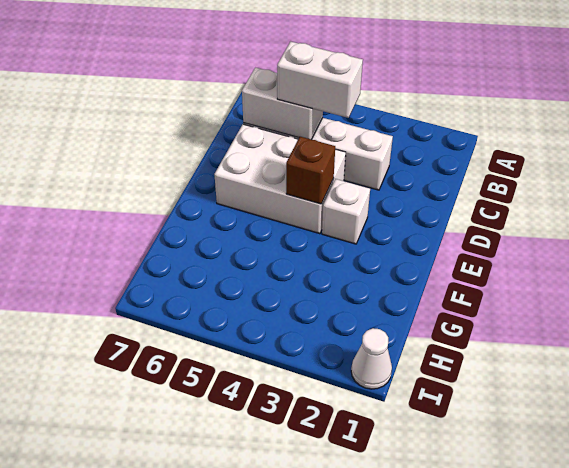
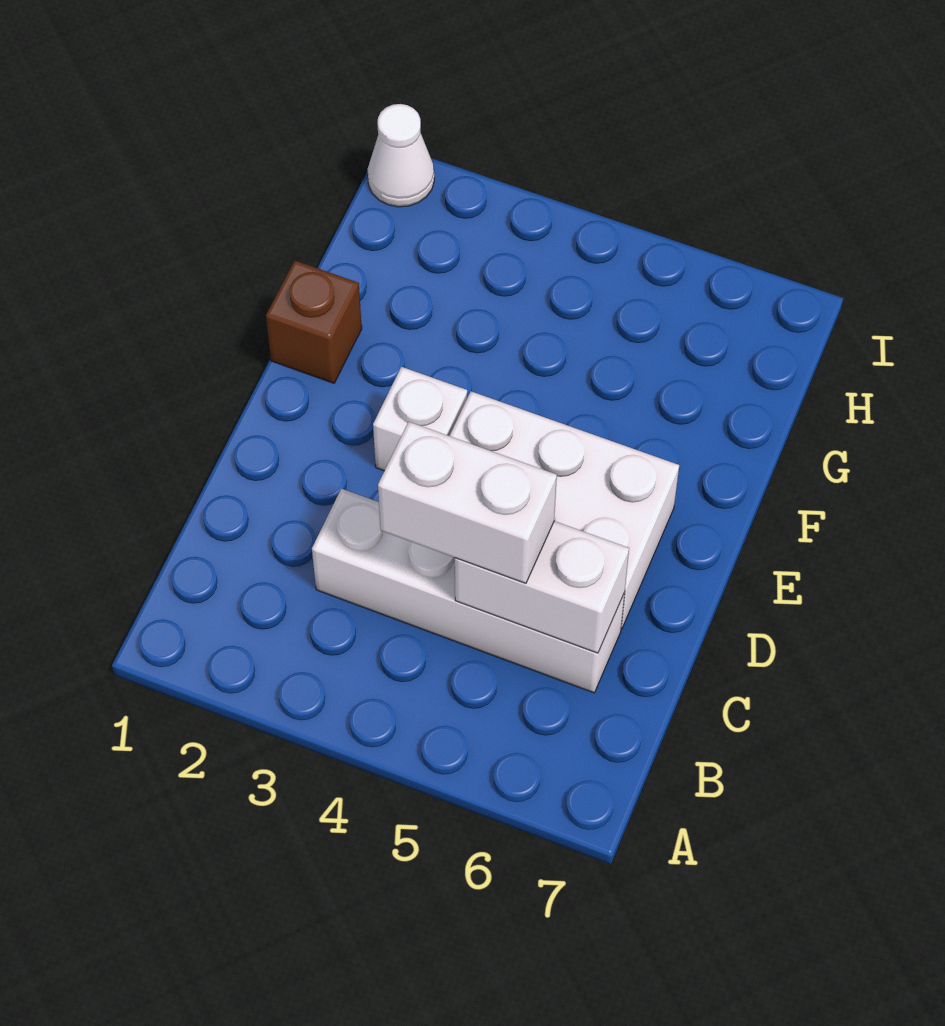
brown brick E4 level 2 -> brown brick F1 level 1

